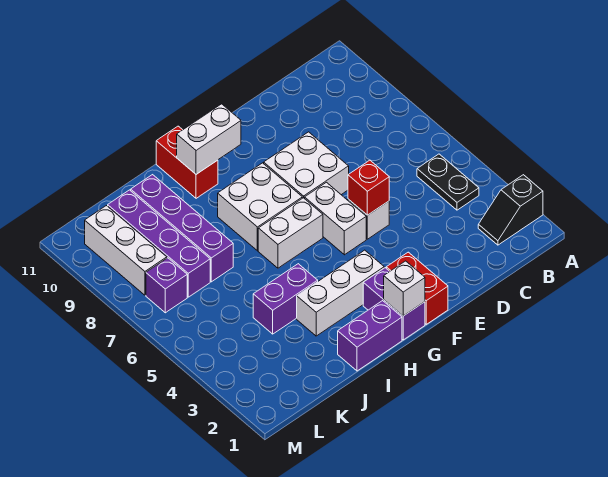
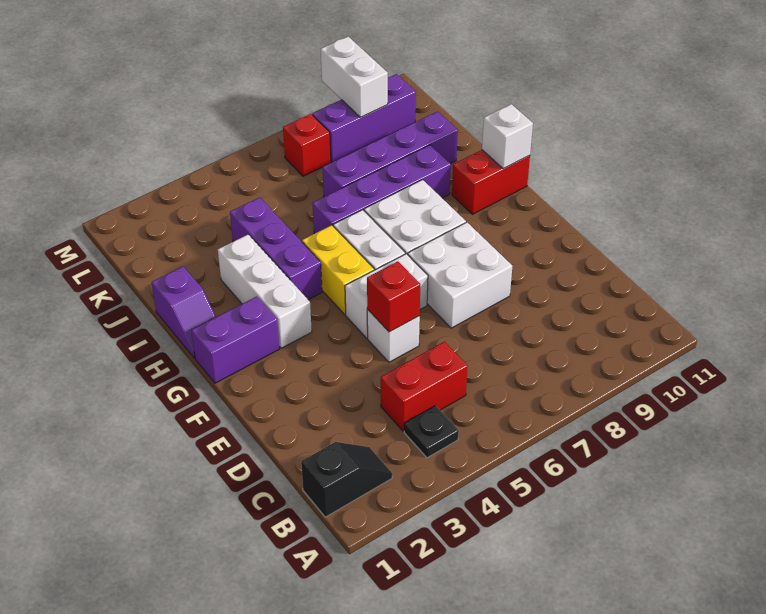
black slope A2:B2 level 1 top A -> black slope B1:B2 level 1 top 1
black plate B4:B5 level 1 -> black plate B4 level 1
red brick F1:F2 level 1 -> red brick C4:C5 level 1
white brick G1 level 2 -> white brick H11 level 2
none -> yellow brick G5:H5 level 1
white brick G10:H10 level 2 -> white brick L9:M9 level 2
purple brick H1:I1 level 1 -> purple slope H1:I1 level 1 top I
purple brick I4:J4 level 1 -> purple brick H4:J4 level 1
purple brick K7:K10 level 1 -> purple brick I6:I9 level 1
purple brick L7 level 1 -> red brick L7 level 1
white brick L8:L10 level 1 -> purple brick L8:L10 level 1

